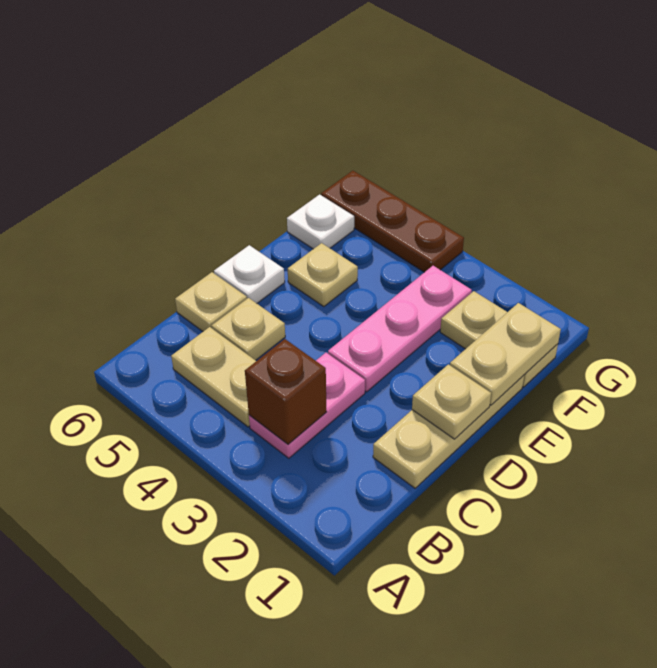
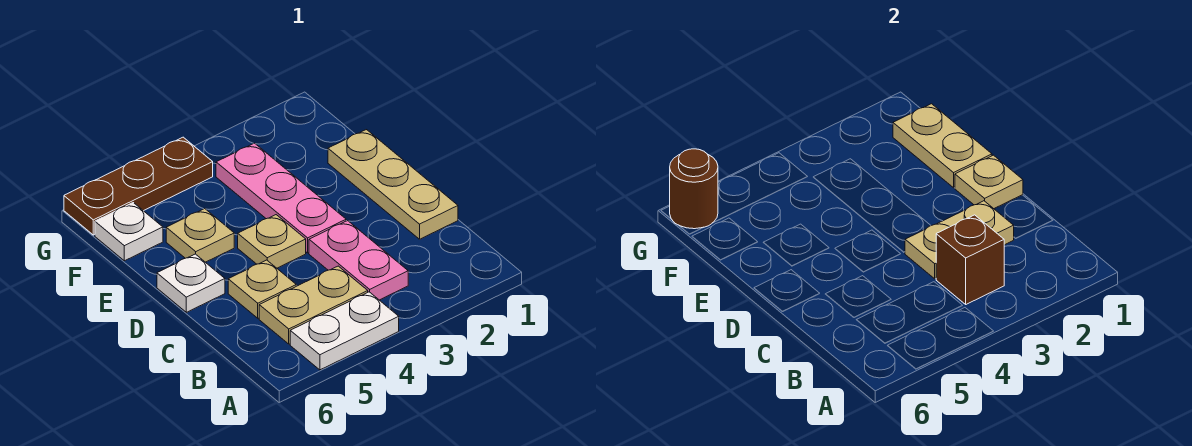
none -> white plate A4:A5 level 1
tan plate C6 level 1 -> tan plate D4 level 1
tan plate F1:F2 level 1 -> tan plate C2:C3 level 2
none -> brown round brick G6 level 2

